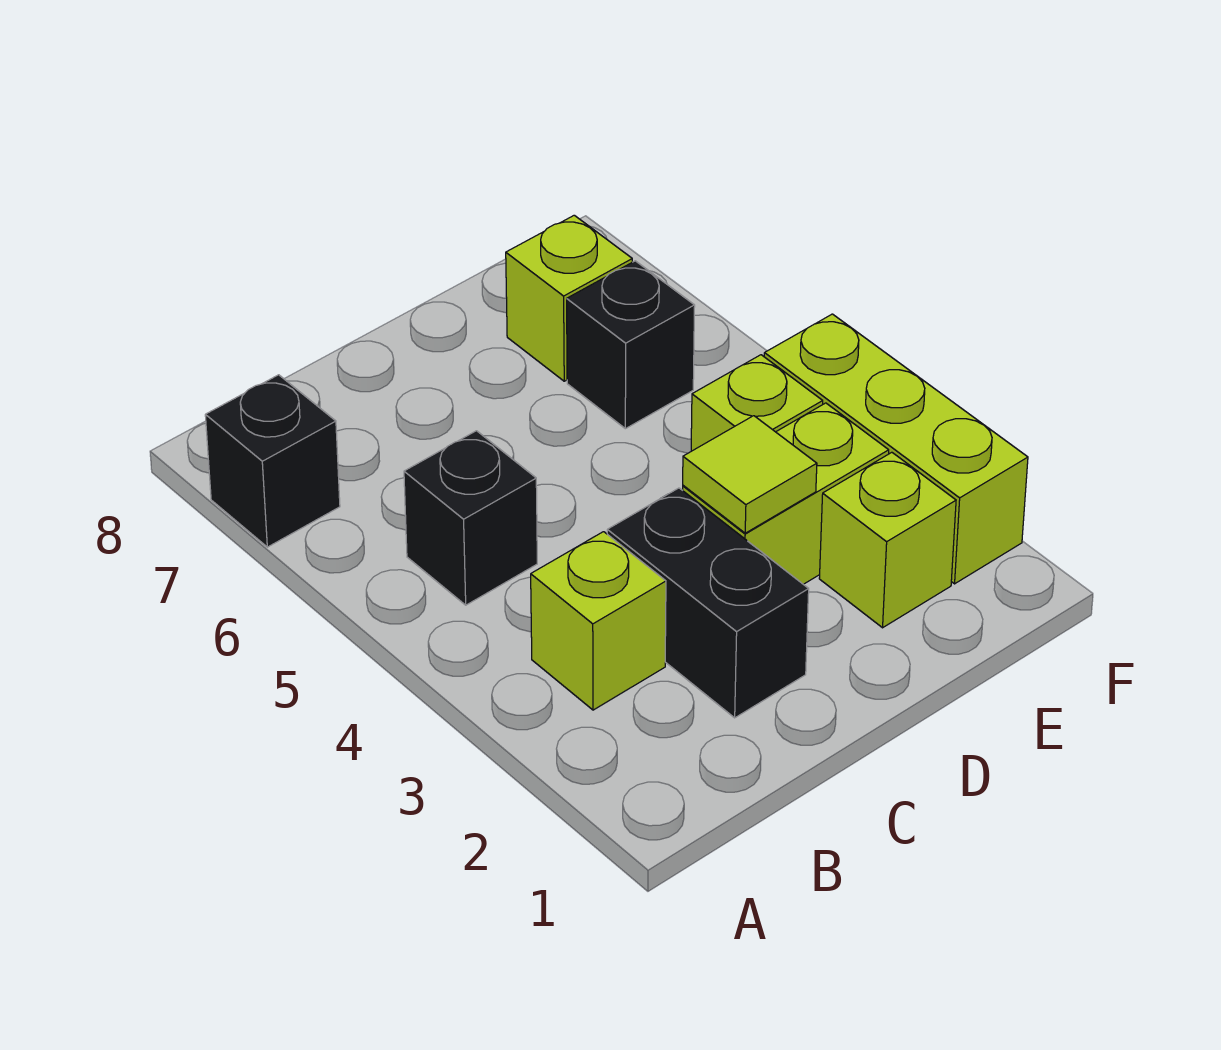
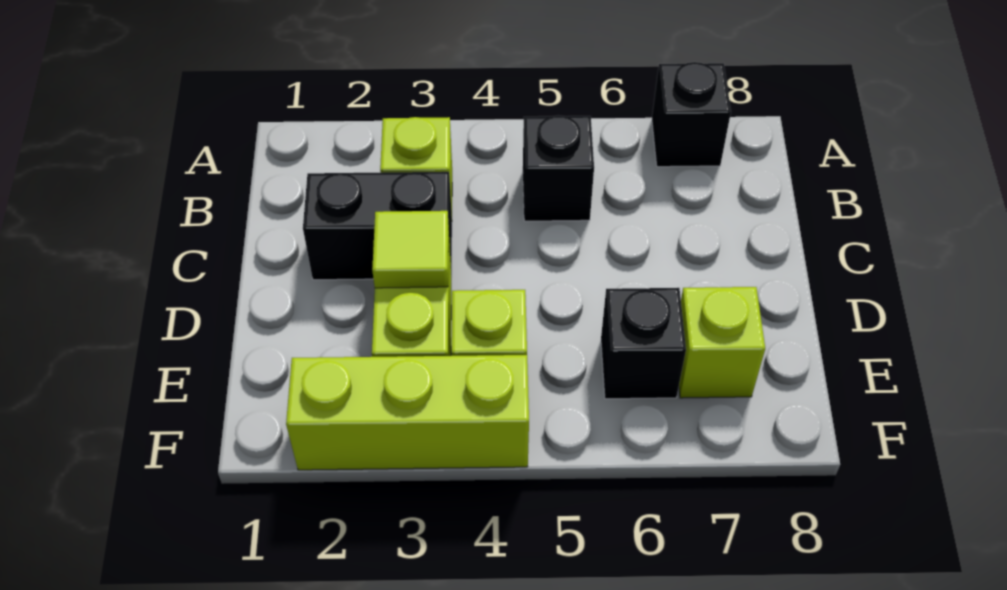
lime brick E2 level 1 -> none

